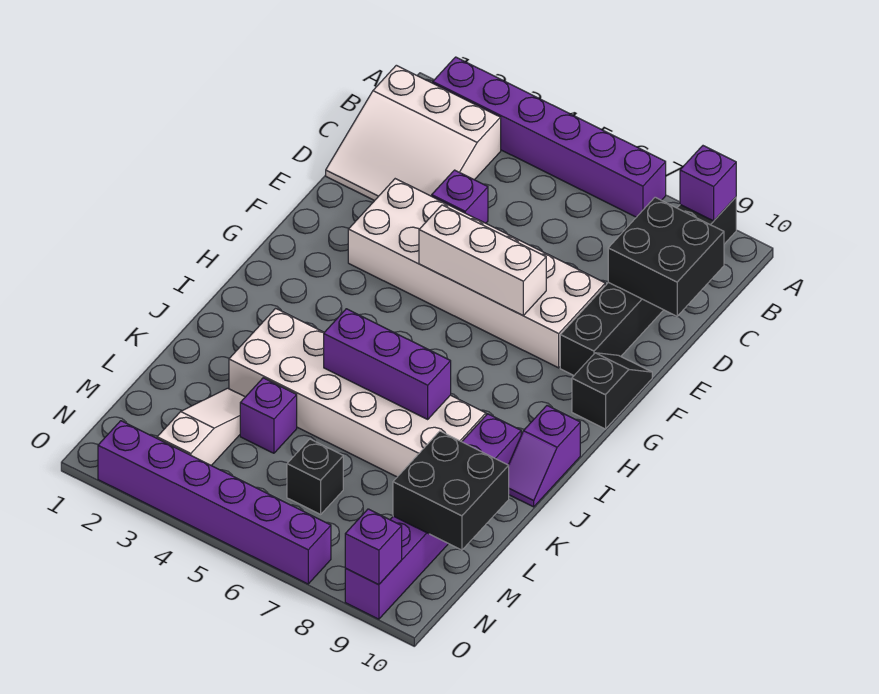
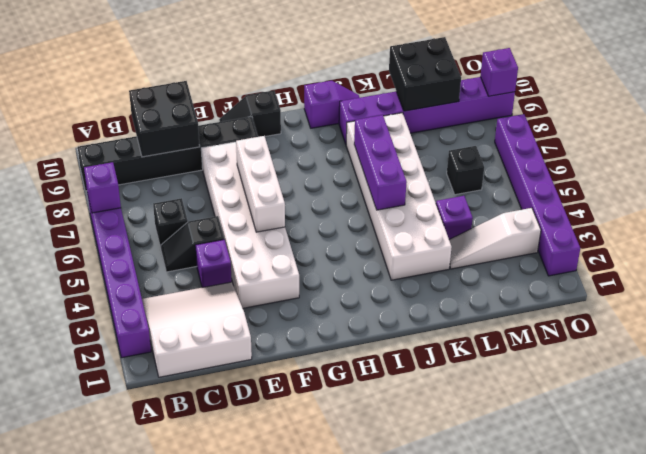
purple brick A9 level 2 -> purple brick A7 level 2
white slope B1:D3 level 1 top B -> white slope B1:D3 level 1 top 1
none -> black slope C5:D5 level 1 top D
none -> black brick C6 level 1

